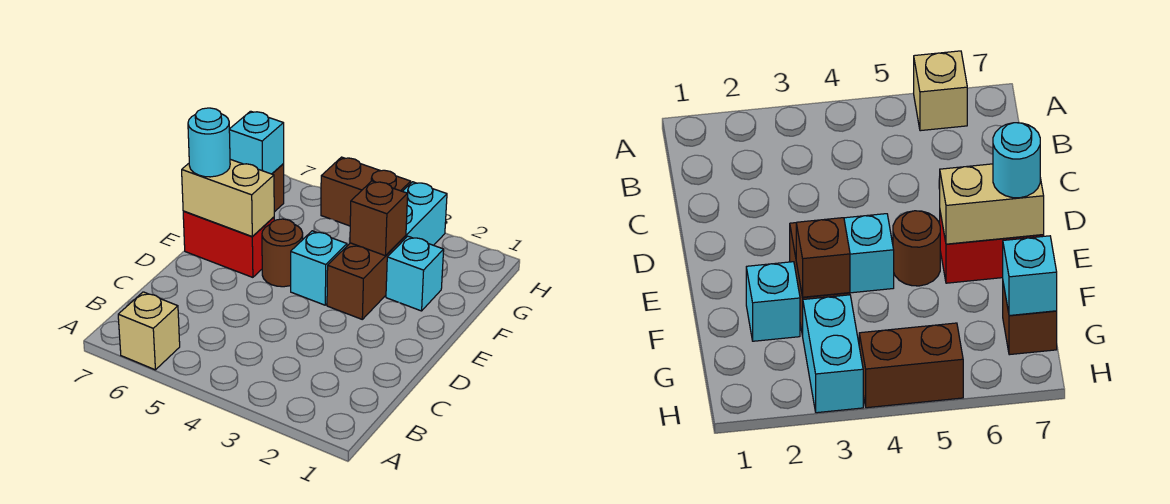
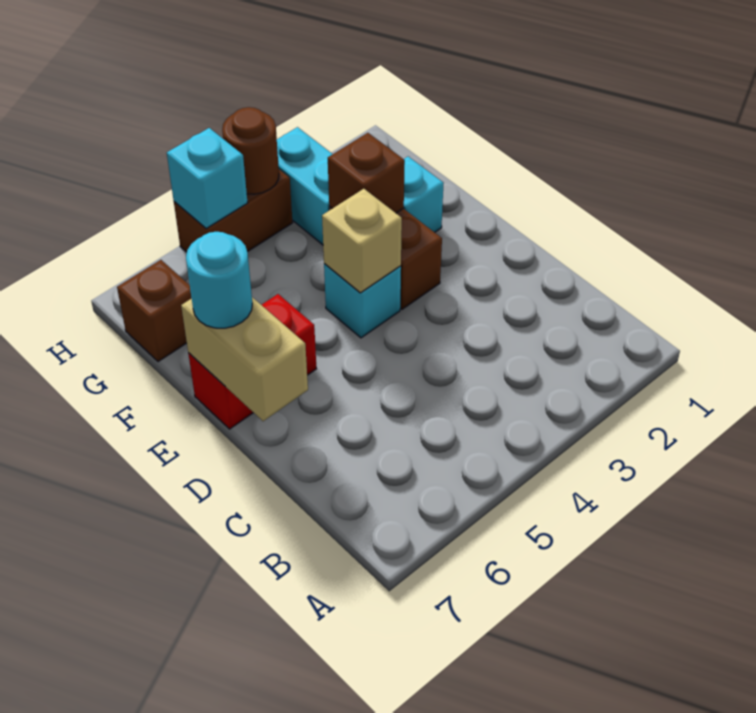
tan brick A6 level 1 -> tan brick E4 level 2
brown round brick E5 level 1 -> brown round brick H4 level 2
tan brick E6:E7 level 2 -> tan brick D7:E7 level 2
cyan brick G7 level 2 -> cyan brick H5 level 2

